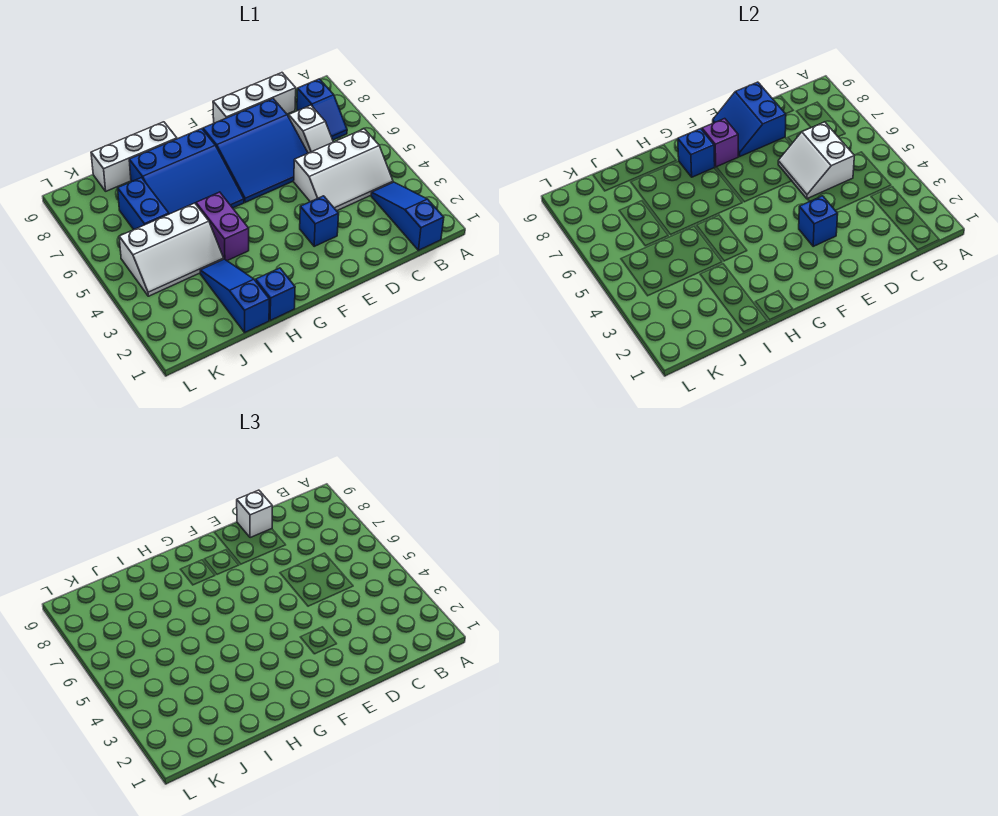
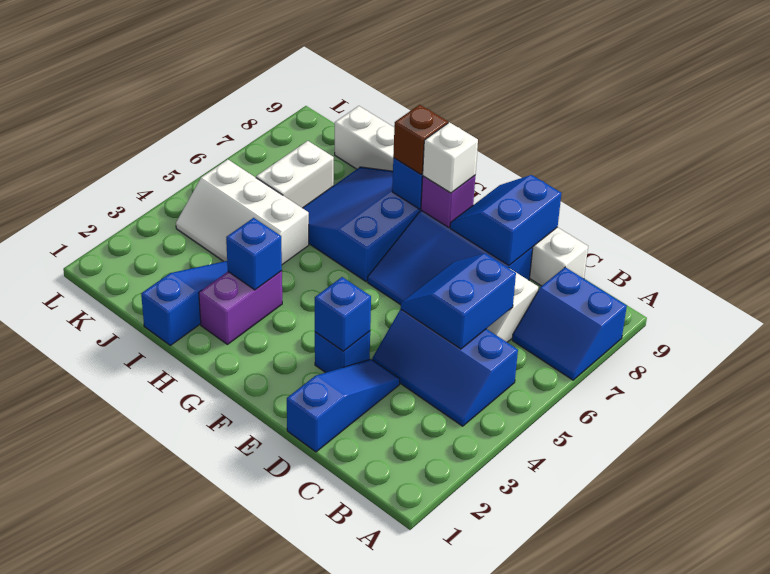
blue slope B1:B3 level 1 top 1 -> blue slope D1:D3 level 1 top 1
white slope B4:D5 level 1 top 5 -> blue slope B4:D5 level 1 top 5
blue slope B7:B8 level 1 top 8 -> blue slope A7:B8 level 1 top 8
white slope C5:D6 level 2 top C -> blue slope C5:D6 level 2 top C
white brick D9 level 3 -> white brick F8 level 3
blue slope G6:I8 level 1 top 8 -> blue slope G6:I8 level 1 top G
none -> brown brick G8 level 3
blue brick H1 level 1 -> blue brick H3 level 2
purple brick H4:H5 level 1 -> purple brick H2:H3 level 1
blue brick J6:J7 level 1 -> white brick J6:J7 level 1

